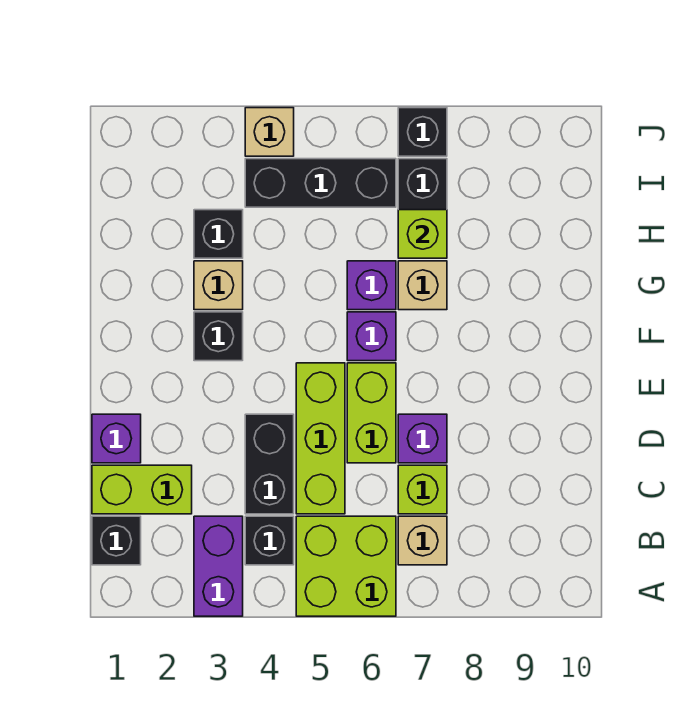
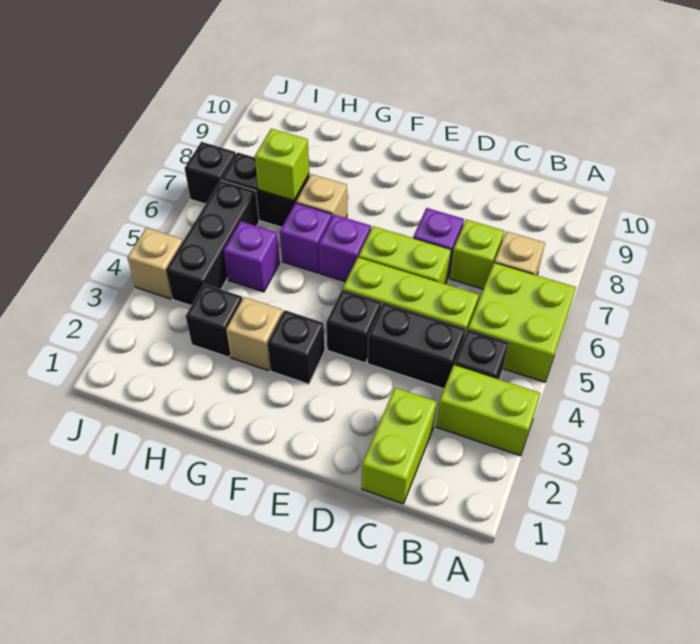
purple brick A3:B3 level 1 -> lime brick A3:B3 level 1
black brick B1 level 1 -> black brick E4 level 1
purple brick D1 level 1 -> purple brick H5 level 1

